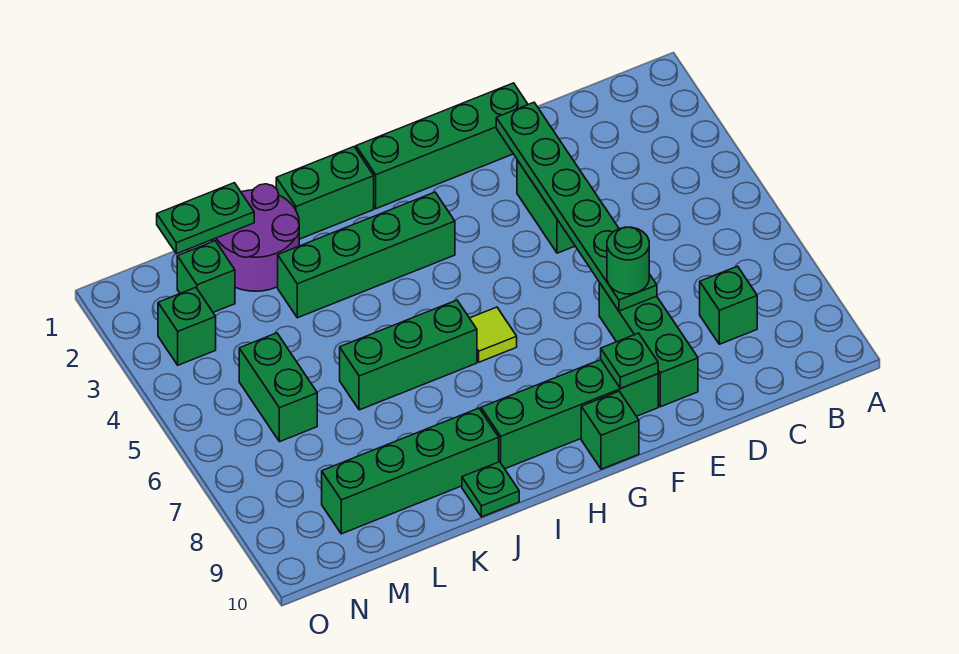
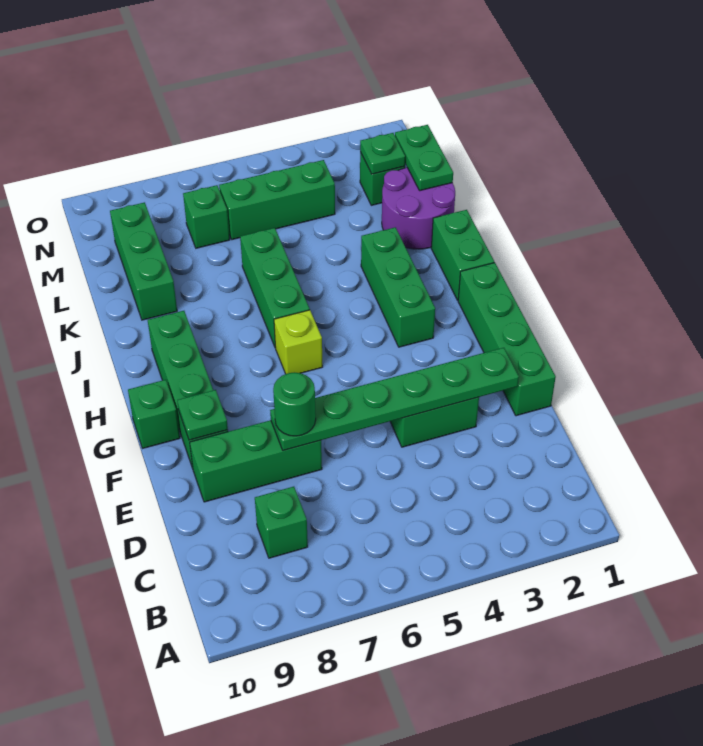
green brick H3:K3 level 1 -> green brick H3:J3 level 1
lime tile H6 level 1 -> lime brick H6 level 1
green brick J9:M9 level 1 -> green brick K9:M9 level 1
green plate J10 level 1 -> green plate M2 level 2
green brick M5:M6 level 1 -> green brick M4:M6 level 1
green brick N3 level 1 -> green brick M7 level 1

